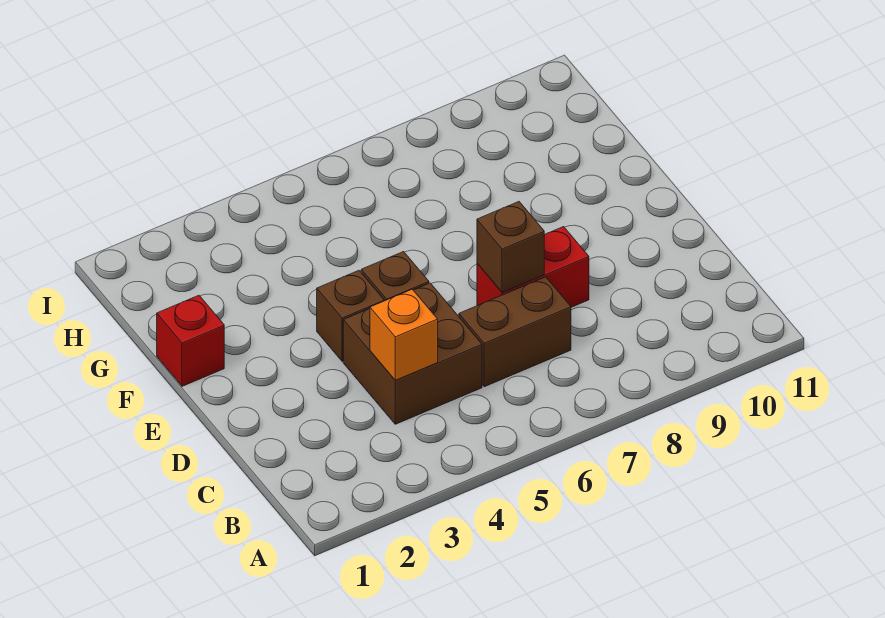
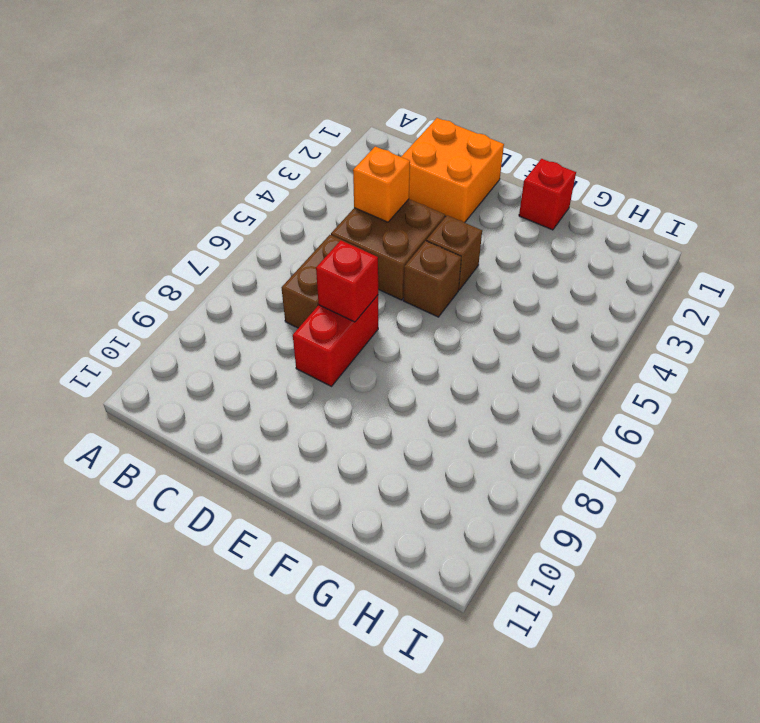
none -> orange brick C1:D2 level 1
brown brick D7 level 2 -> red brick D7 level 2

